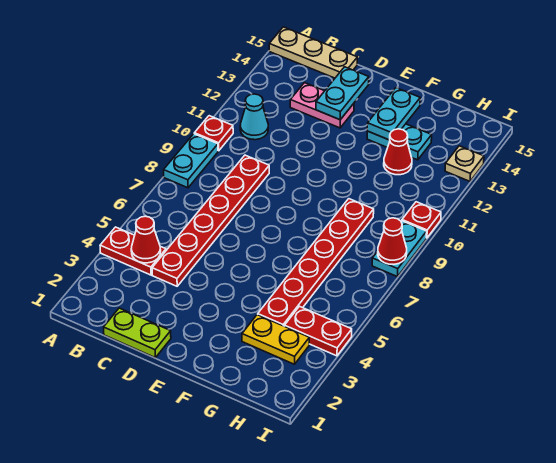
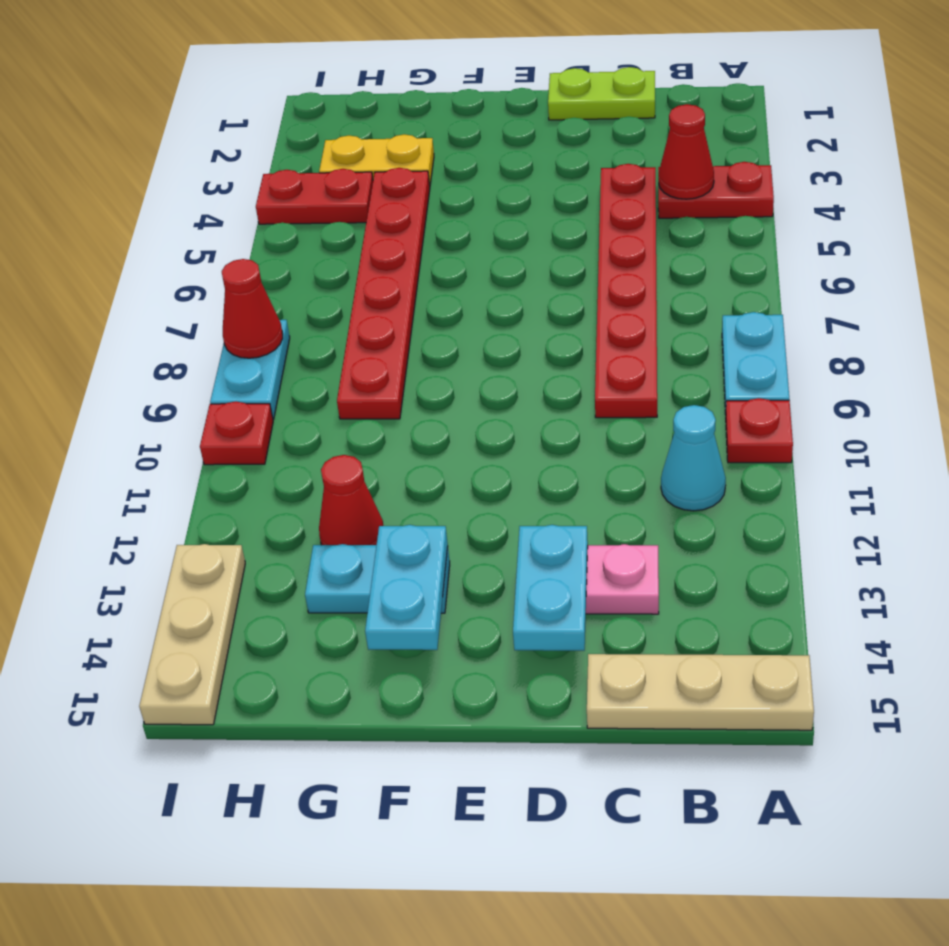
tan plate I13 level 1 -> tan plate I13:I15 level 1

